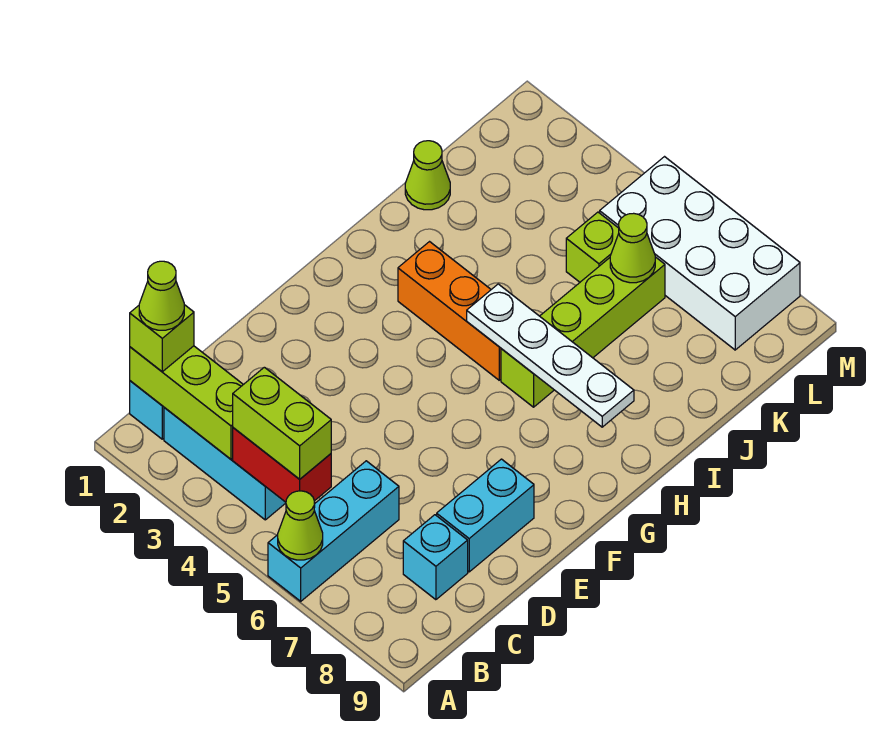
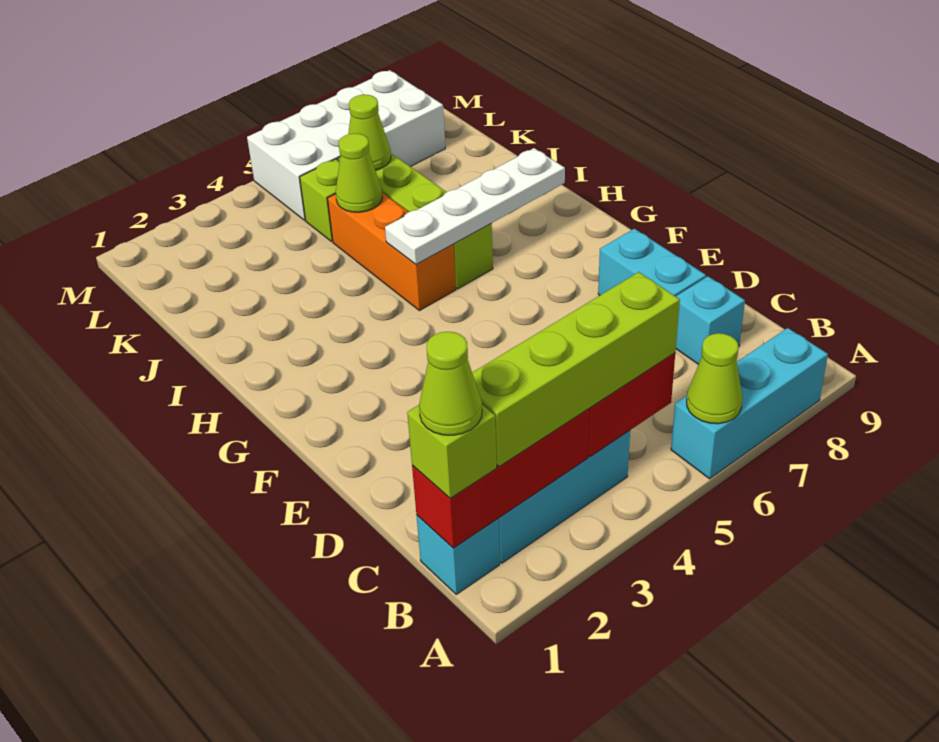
cyan brick A6:C6 level 1 -> cyan brick A6:A8 level 1
lime brick B1:B3 level 2 -> red brick B1:B3 level 2
lime brick B4:B5 level 3 -> lime brick B2:B5 level 3
orange brick H3:H5 level 1 -> orange brick H5:J5 level 1
lime cone J1 level 1 -> lime cone J5 level 2

